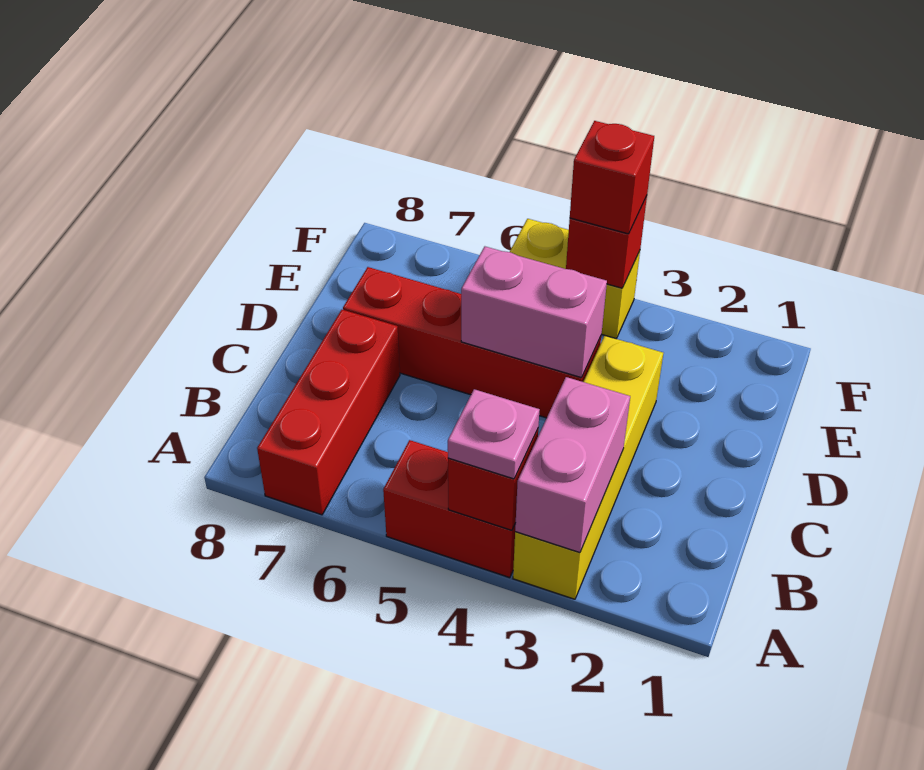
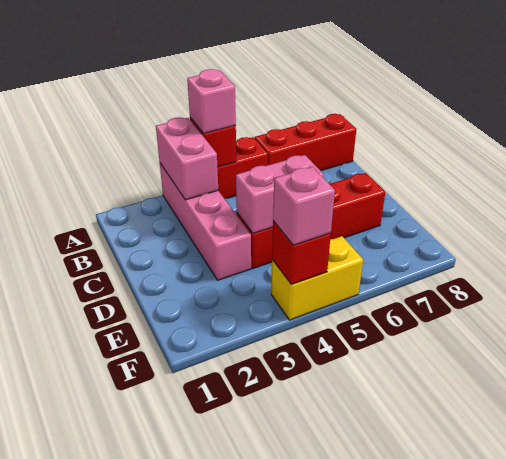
yellow brick A3:D3 level 1 -> pink brick A3:D3 level 1
pink plate A4 level 3 -> pink brick A4 level 3
red brick A7:C7 level 1 -> red brick A6:A8 level 1
red brick F4 level 3 -> pink brick F4 level 3

